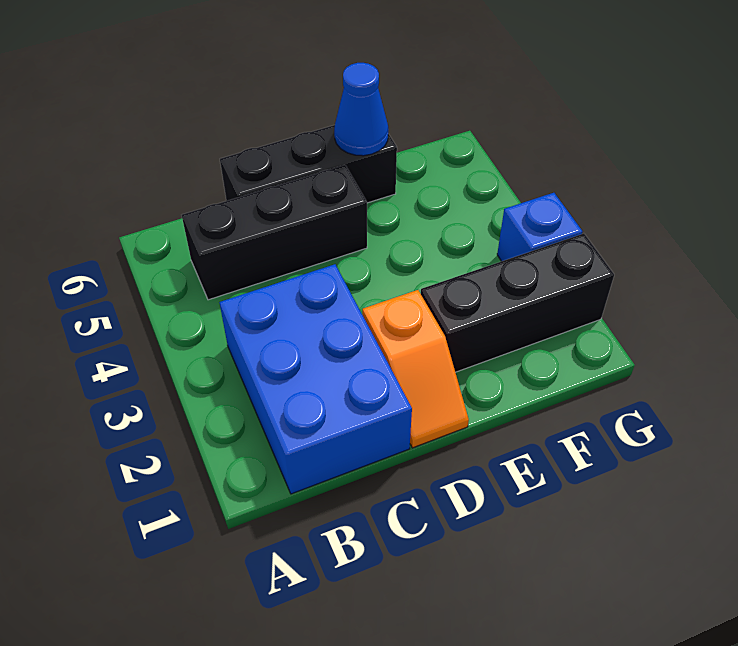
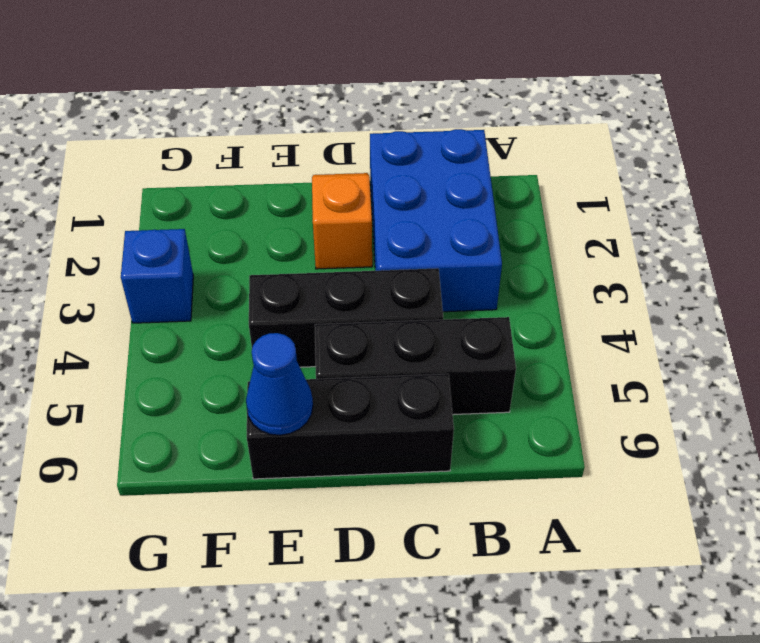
black brick E2:G2 level 1 -> black brick C4:E4 level 1

